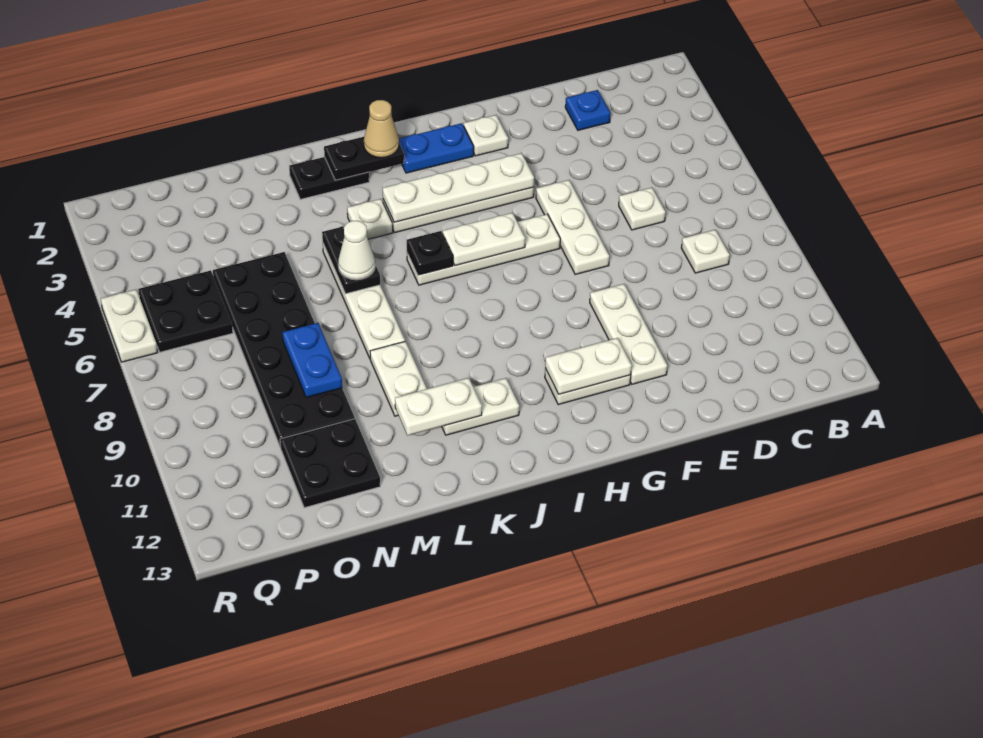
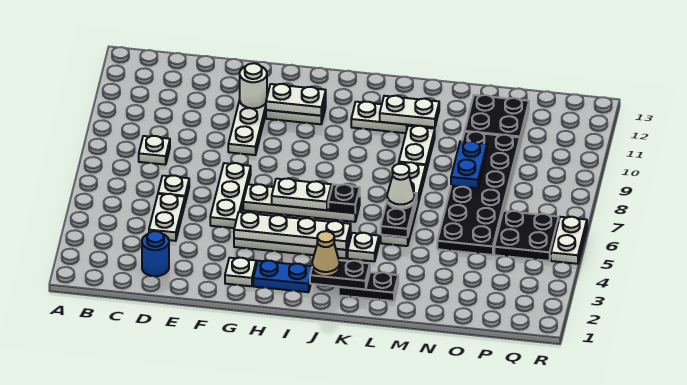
blue plate D2 level 1 -> blue round brick D2 level 1
none -> white plate D4:D5 level 1
none -> white round brick F11 level 2

